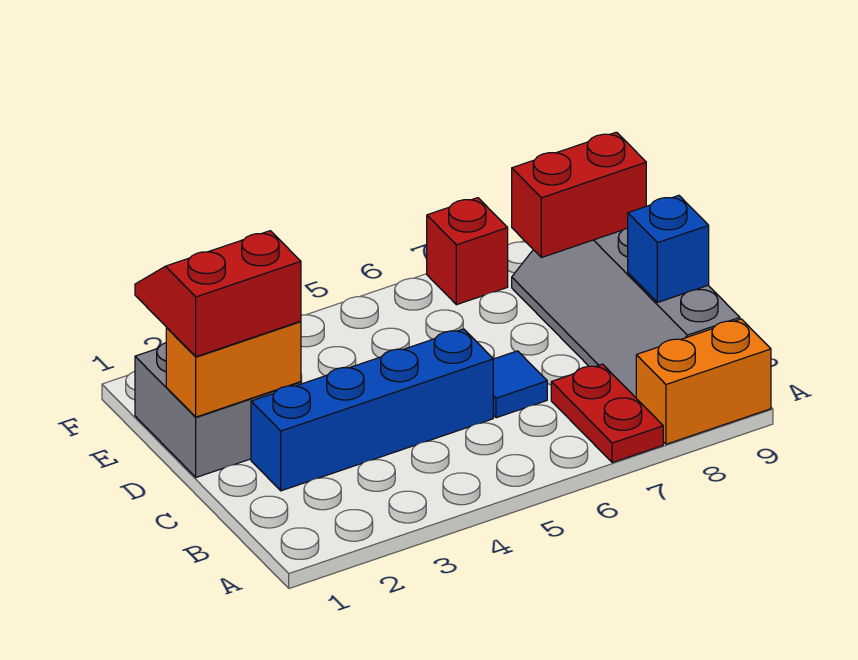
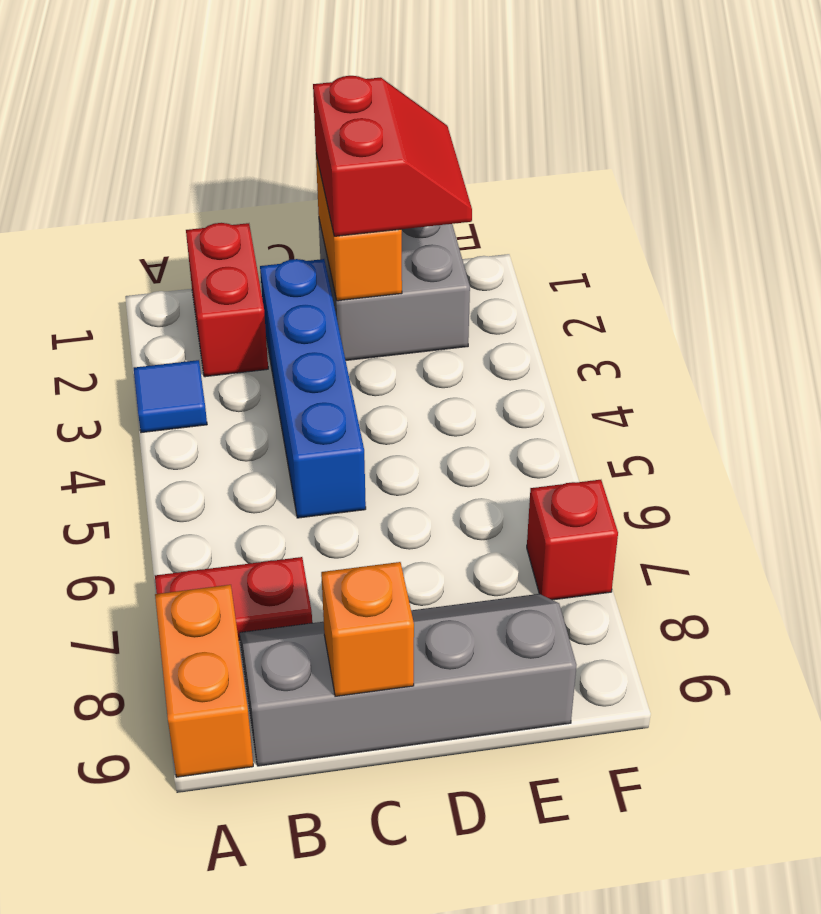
blue tile C6 level 1 -> blue tile A3 level 1
blue brick C9 level 2 -> orange brick C9 level 2
red brick E8:E9 level 2 -> red brick B1:B2 level 1

